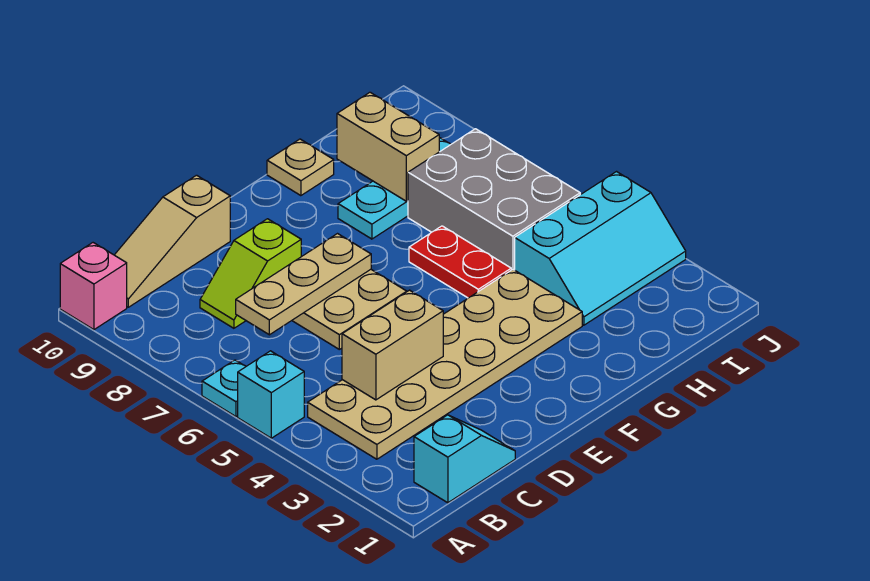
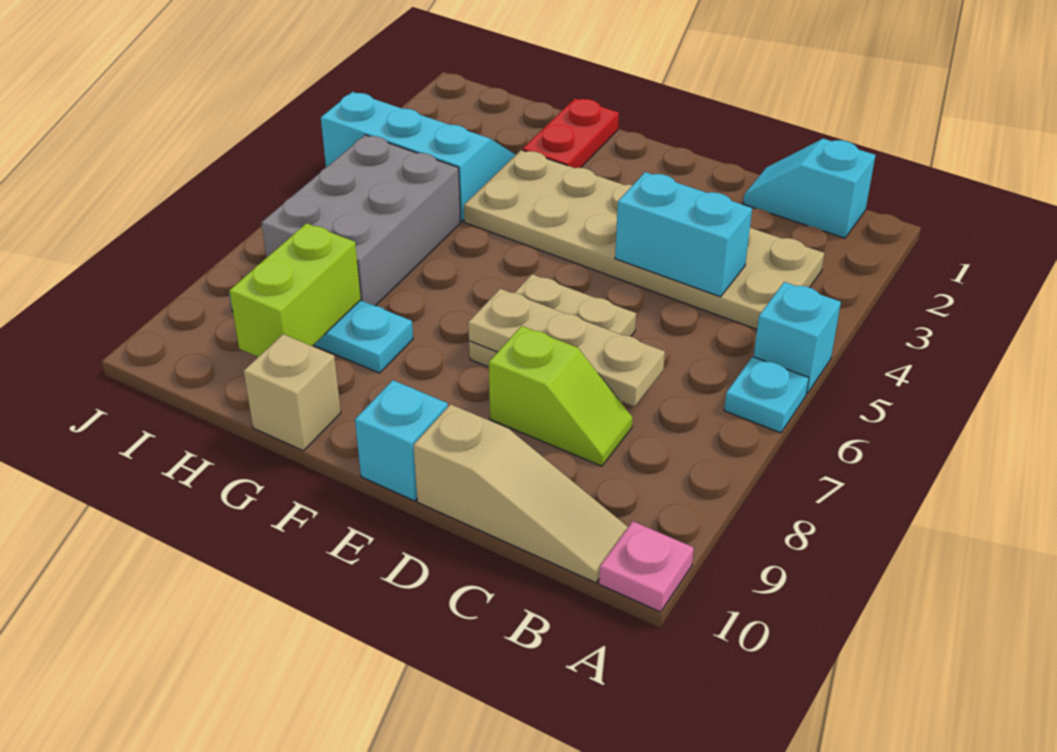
pink brick A10 level 1 -> pink plate A10 level 1
tan brick C4:D4 level 2 -> cyan brick C4:D4 level 2
none -> cyan brick E10 level 1
red plate G5:G6 level 1 -> red plate G1:G2 level 1
tan plate G10 level 1 -> tan brick G10 level 1
tan brick H8:H9 level 2 -> lime brick H8:H9 level 2

